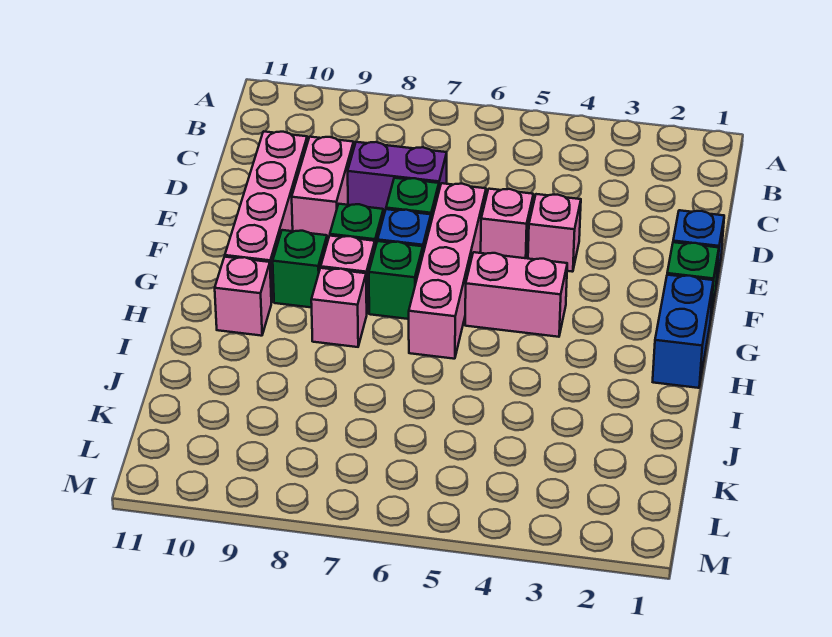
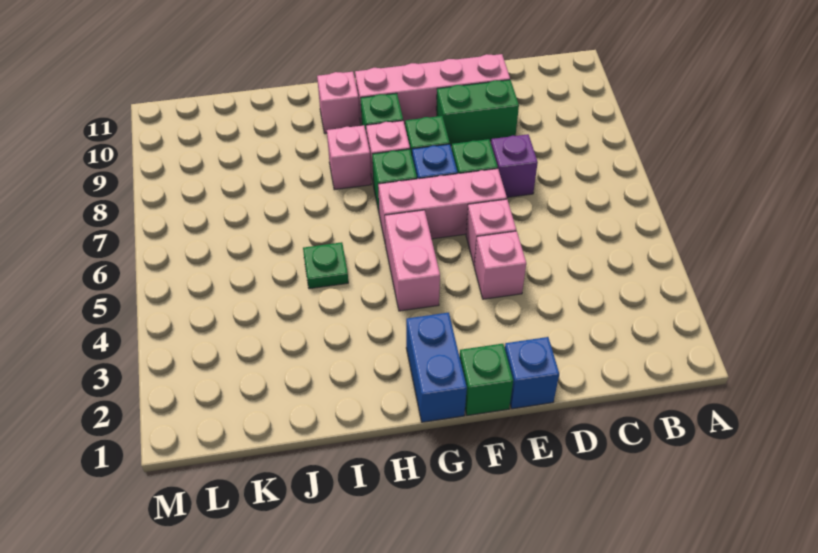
purple brick D7:D8 level 1 -> purple brick D7 level 1
pink brick D9:E9 level 1 -> green brick D9:E9 level 1
pink brick E6:H6 level 1 -> pink brick E6:G6 level 1
blue brick G1:H1 level 1 -> blue brick G1:G2 level 1
none -> green plate I5 level 1

